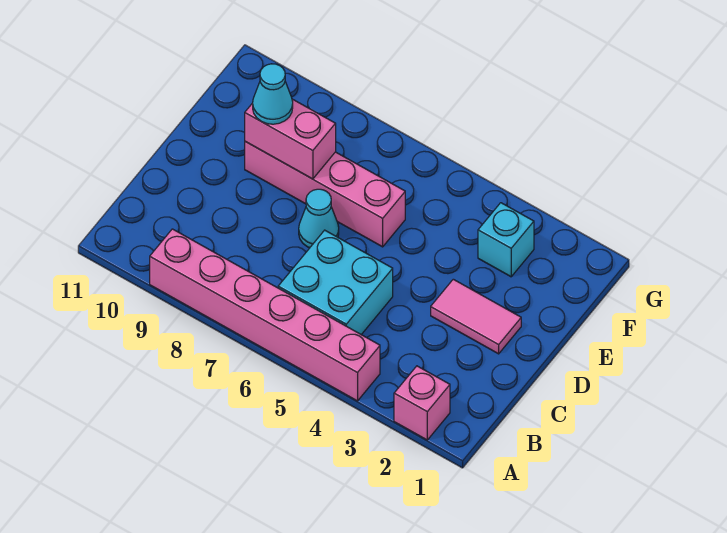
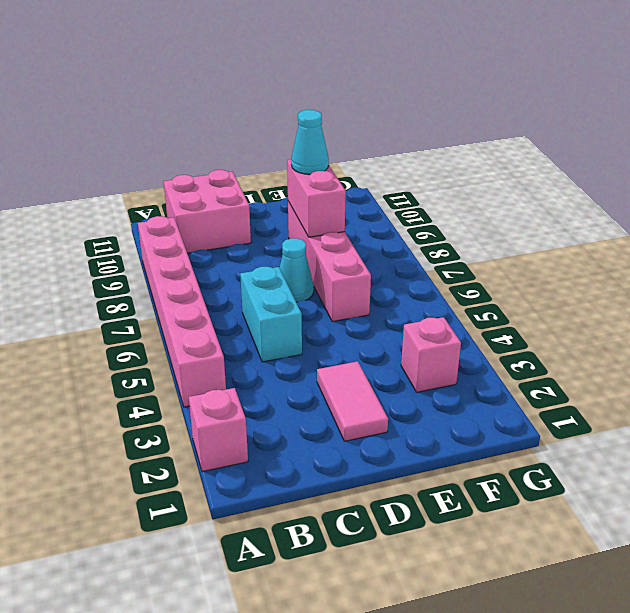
cyan brick B5:C6 level 1 -> cyan brick C5:C6 level 1
none -> pink brick B10:C11 level 1
cyan brick F3 level 1 -> pink brick F3 level 1

